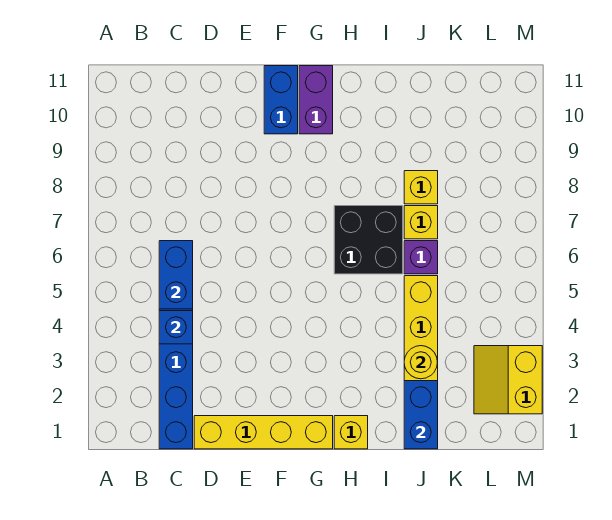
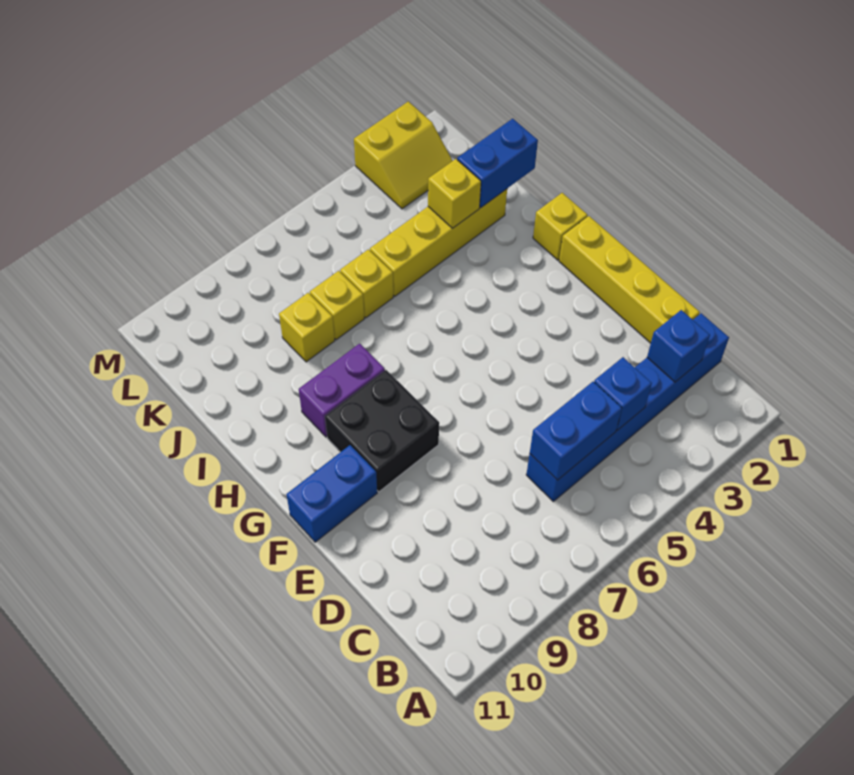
none -> blue brick C2 level 2
purple brick G10:G11 level 1 -> purple brick H8:H9 level 1
black brick H6:I7 level 1 -> black brick F8:G9 level 1
yellow round brick J3 level 2 -> yellow brick J3 level 2
purple brick J6 level 1 -> yellow brick J6 level 1

